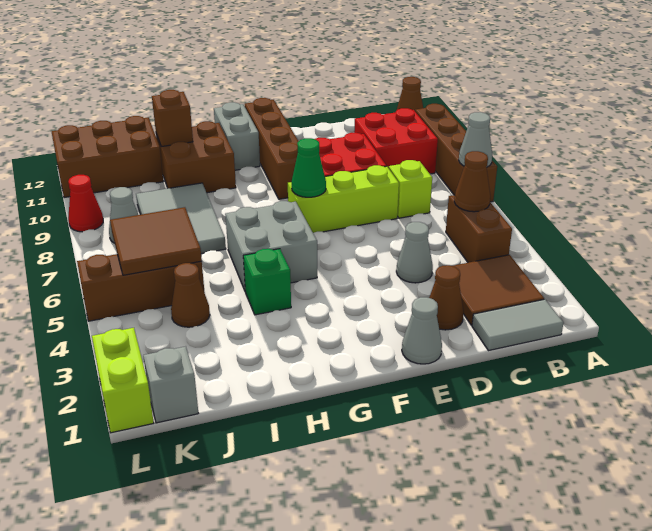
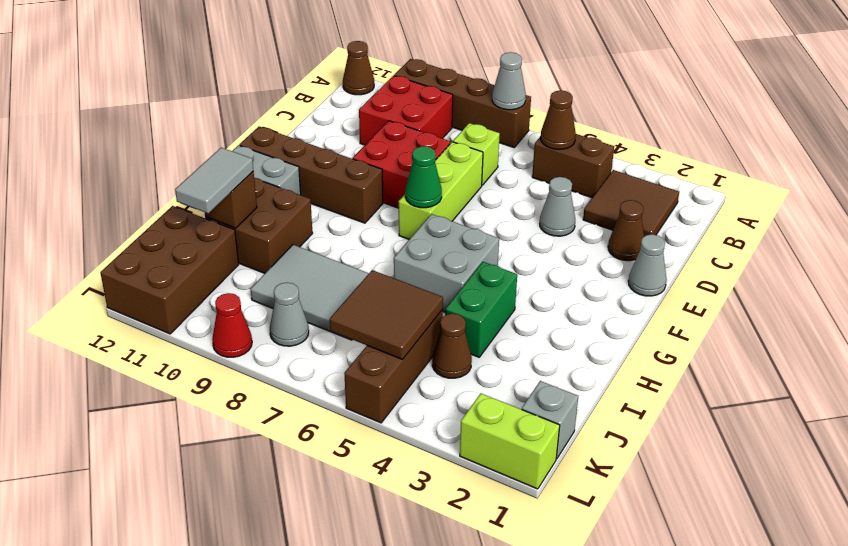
grey tile B1:C1 level 1 -> grey tile I11:J11 level 3
green brick H4 level 1 -> green brick H4:I4 level 1

